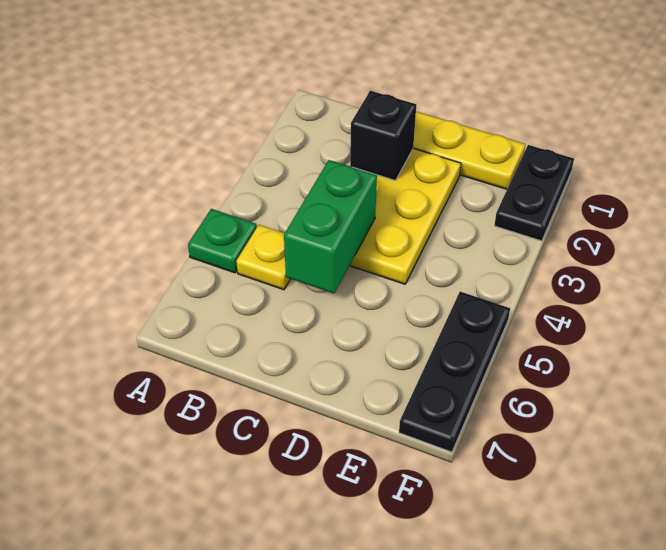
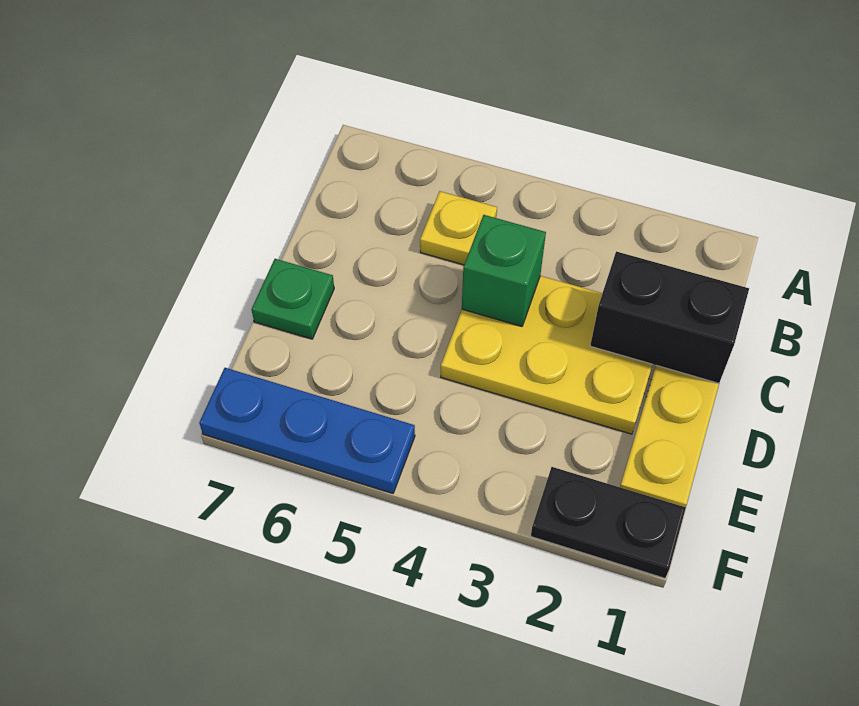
green plate A5 level 1 -> green plate D7 level 1
black brick C2 level 2 -> black brick C1:C2 level 2
green brick C4:C5 level 2 -> green brick C4 level 2
black plate F5:F7 level 1 -> blue plate F5:F7 level 1

